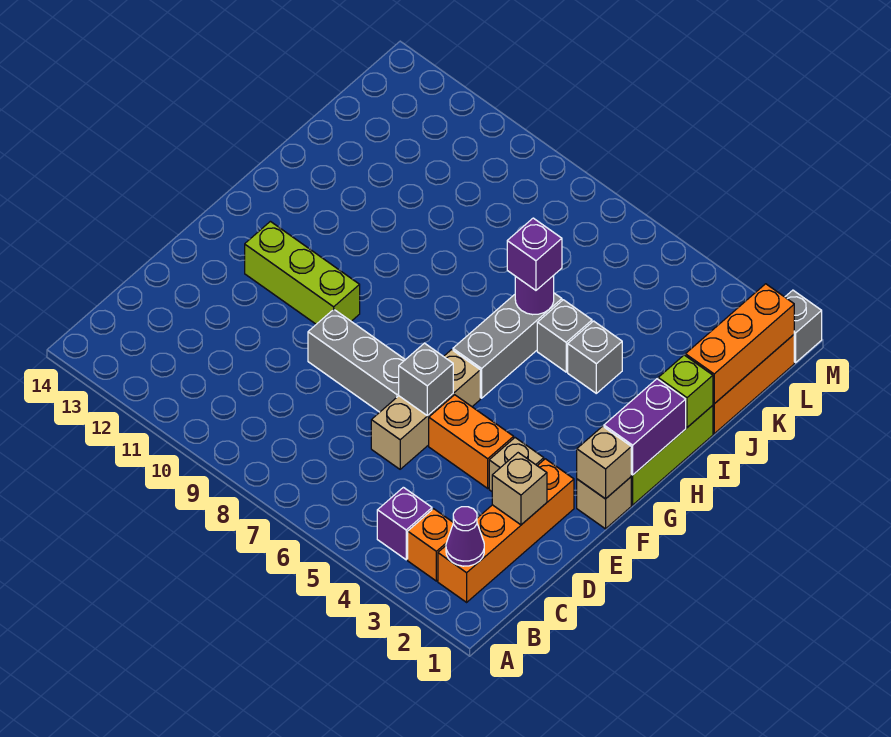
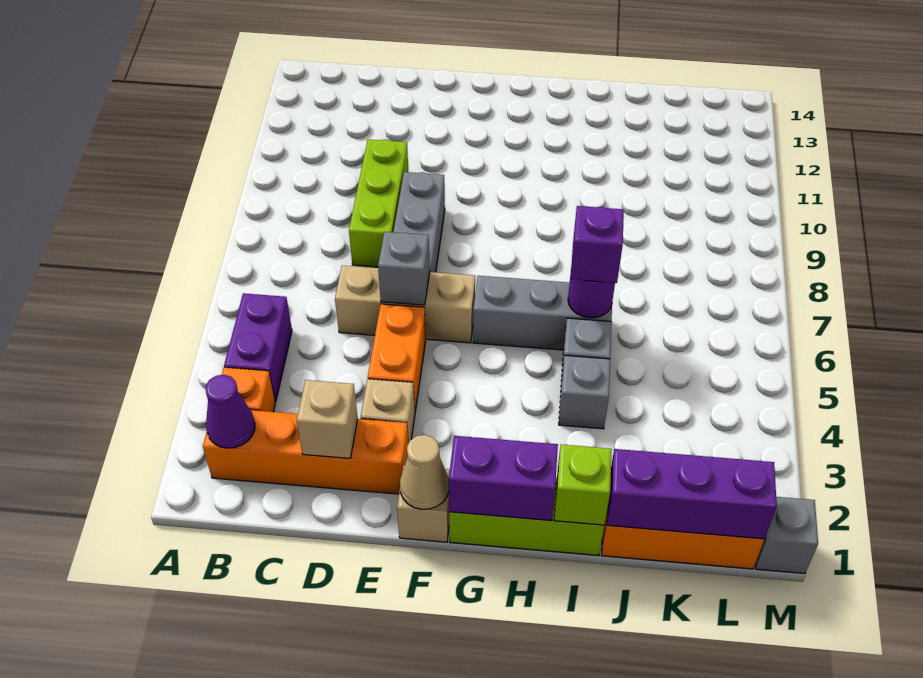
purple brick B4 level 1 -> purple brick B4:B5 level 1
tan brick F1 level 2 -> tan cone F1 level 2
lime brick F10:F12 level 1 -> lime brick D8:D10 level 1
orange brick J1:L1 level 2 -> purple brick J1:L1 level 2

